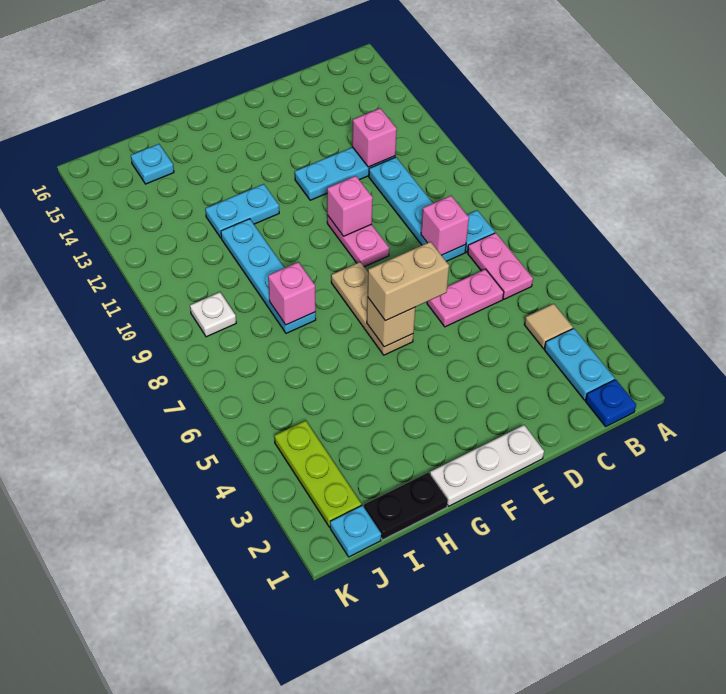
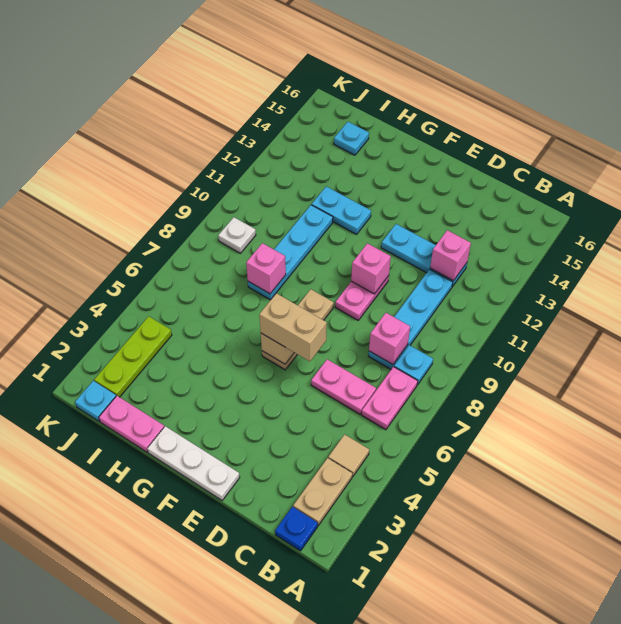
cyan plate B2:B3 level 1 -> tan plate B2:B3 level 1
black plate H1:I1 level 1 -> pink plate H1:I1 level 1

